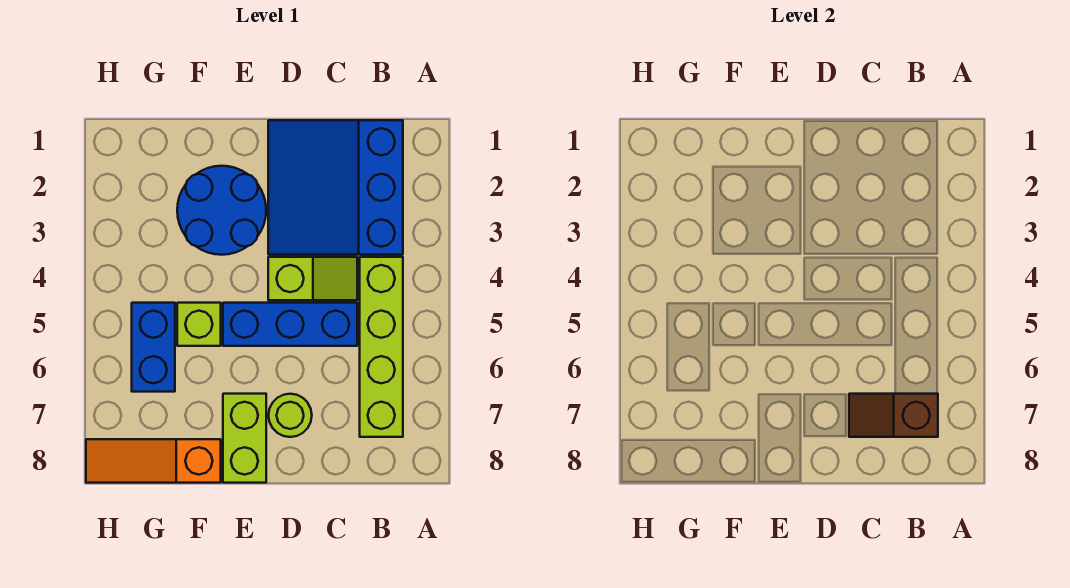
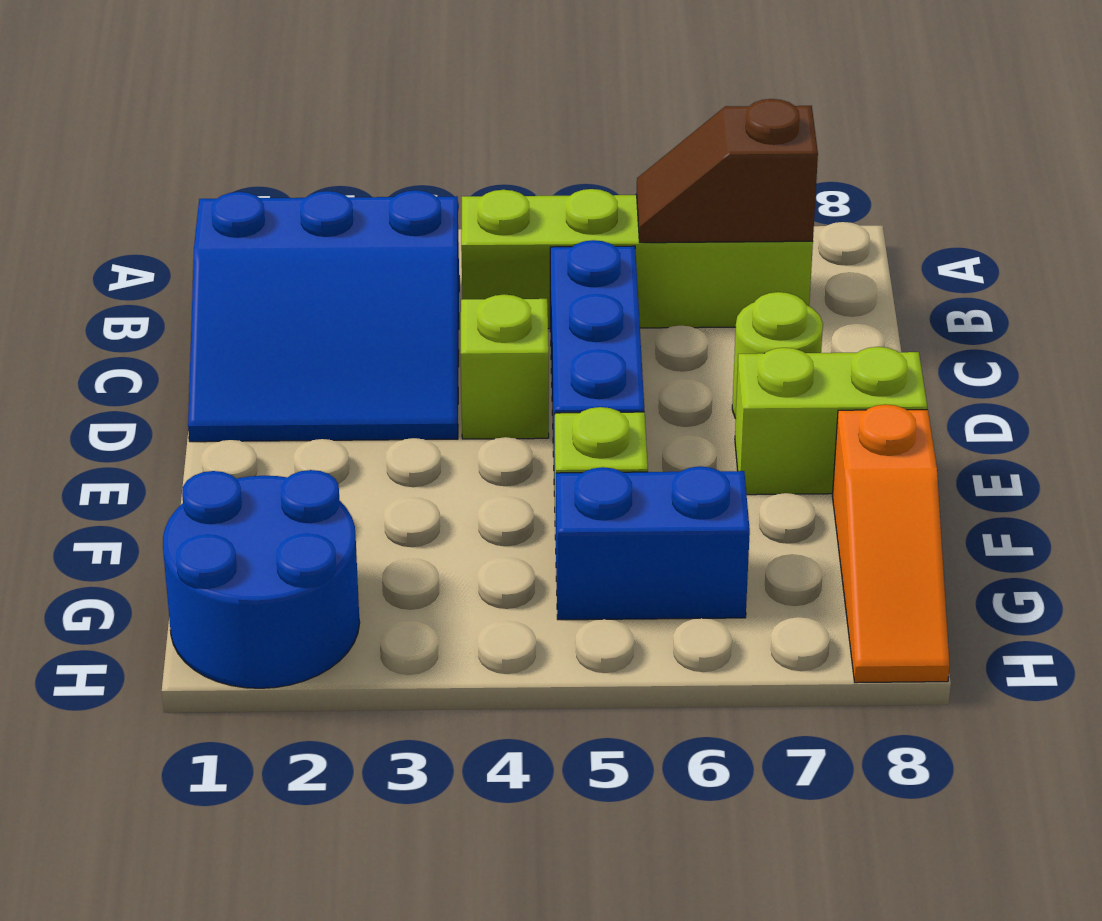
brown slope B7:C7 level 2 top B -> brown slope B6:B7 level 2 top 7
blue round brick E2:F3 level 1 -> blue round brick G1:H2 level 1

